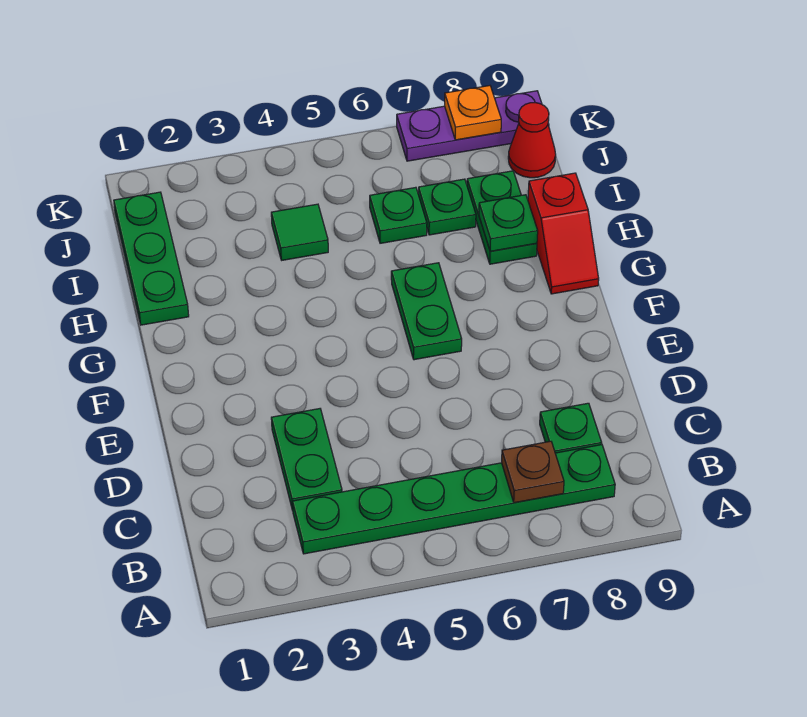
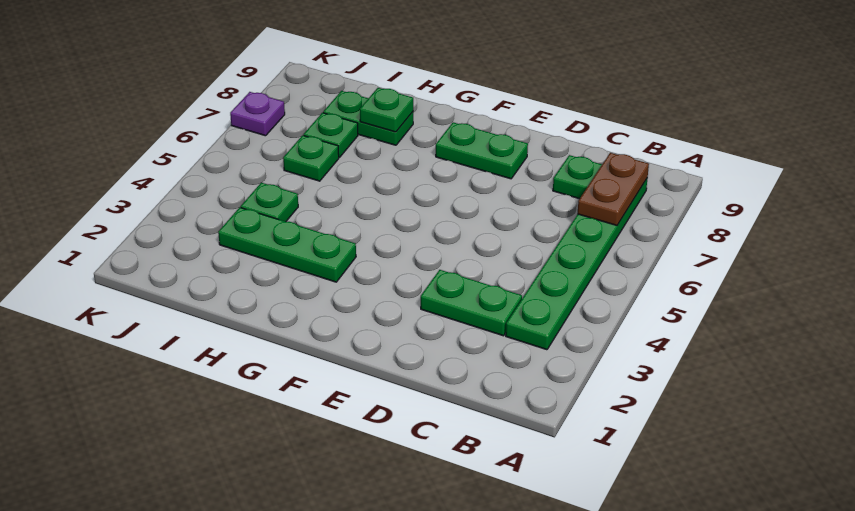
brown plate B7 level 2 -> brown plate B7:B8 level 2
green plate F6:G6 level 1 -> green plate E8:F8 level 1
red slope G9:H9 level 1 top H -> none
green plate H1:J1 level 1 -> green plate G3:I3 level 1
green tile I4 level 1 -> green plate I4 level 1
red cone J9 level 1 -> none
purple plate K7:K9 level 1 -> purple plate K7 level 1
orange plate K8 level 2 -> none

